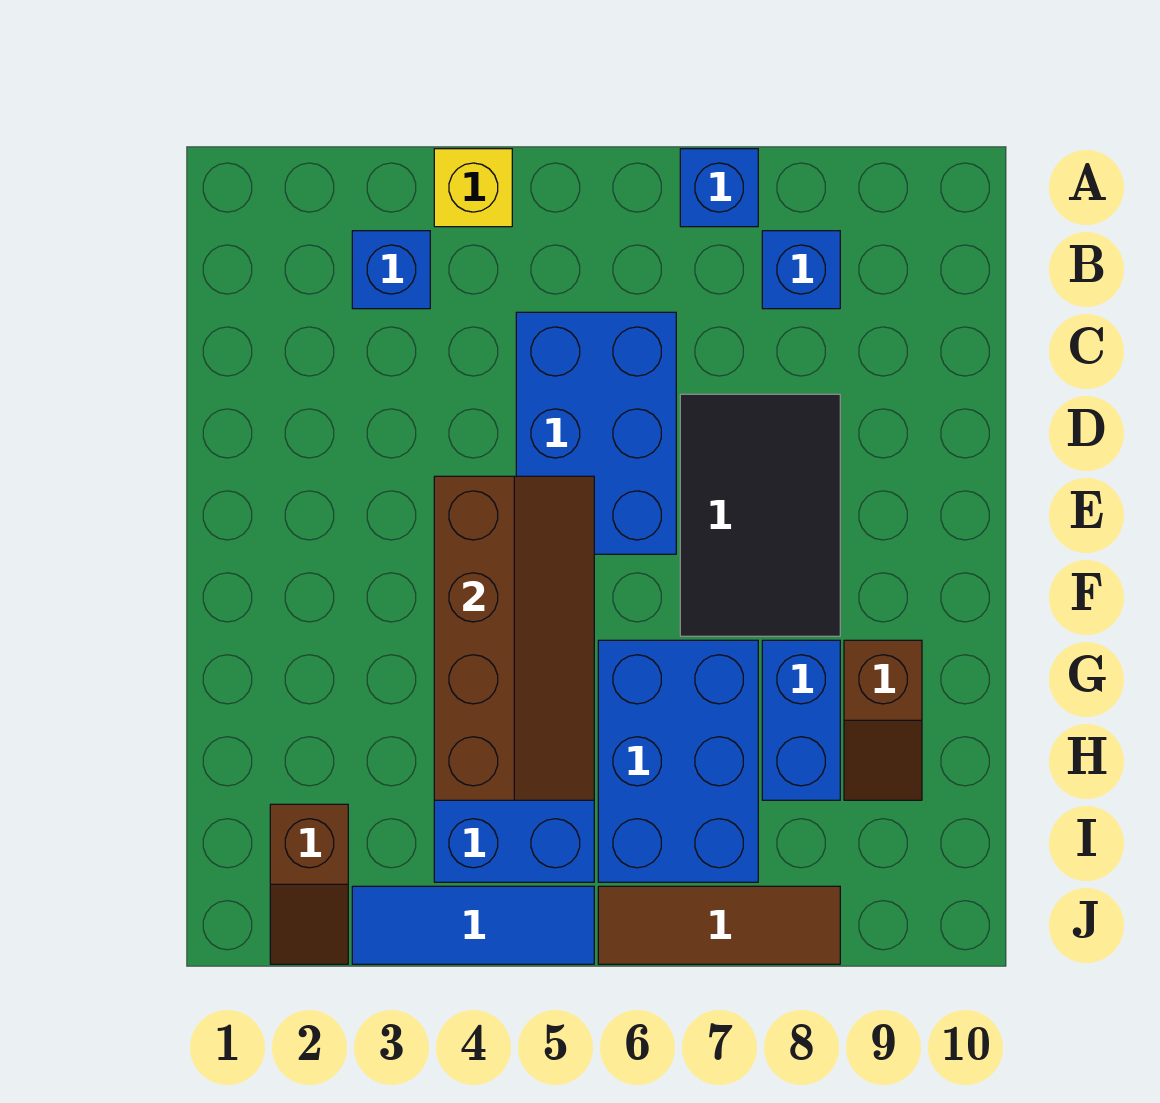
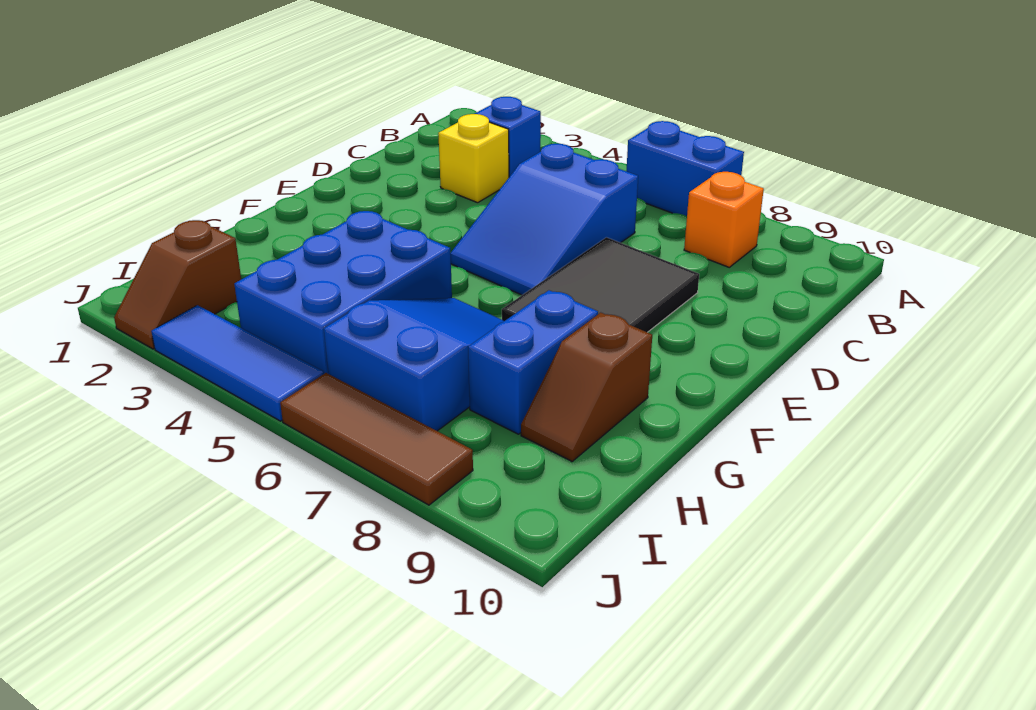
yellow brick A4 level 1 -> yellow brick C3 level 1
blue brick A7 level 1 -> blue brick A6:A7 level 1
blue brick B8 level 1 -> orange brick B8 level 1
blue brick C5:E6 level 1 -> blue slope C5:E6 level 1 top C
brown slope E4:H5 level 2 top 4 -> none
blue brick G6:I7 level 1 -> blue slope G6:I7 level 1 top I

